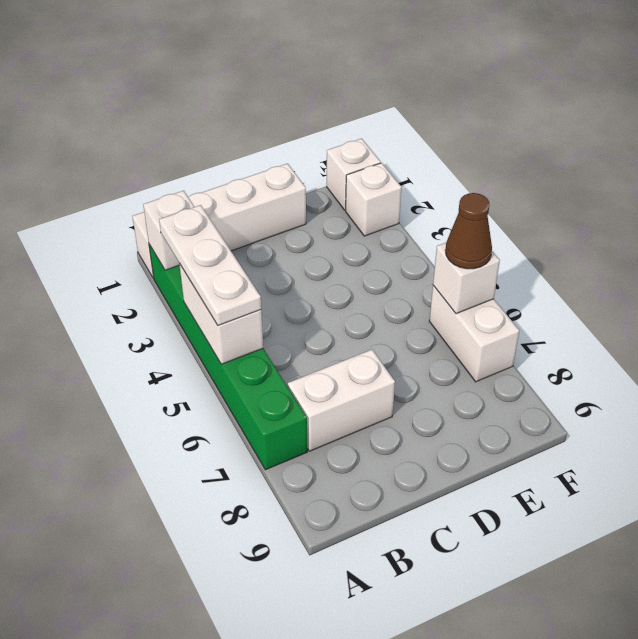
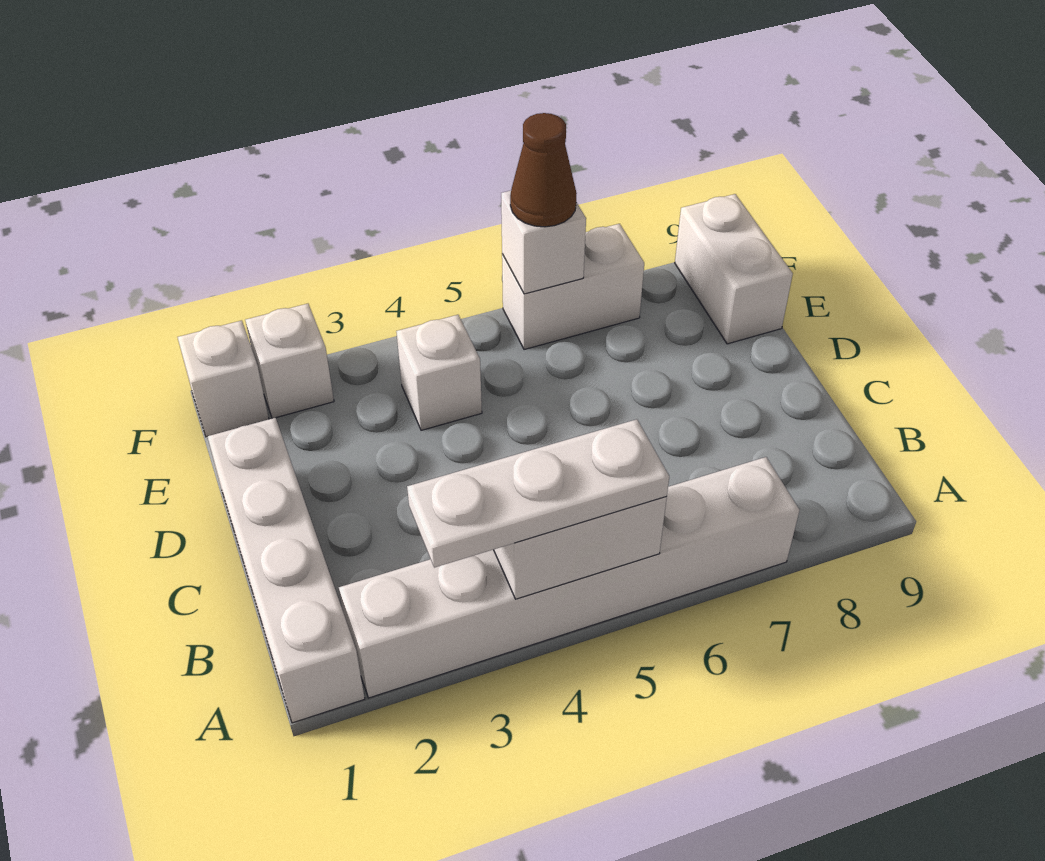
green brick A2:A7 level 1 -> white brick A2:A7 level 1
white brick A2 level 2 -> white brick E4 level 1
white brick B7:C7 level 1 -> white brick E9:F9 level 1

